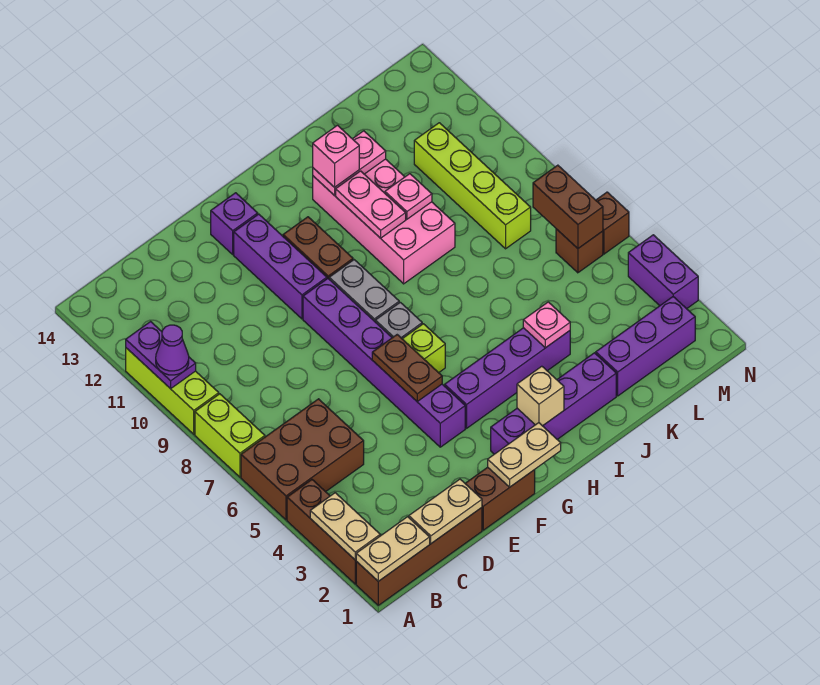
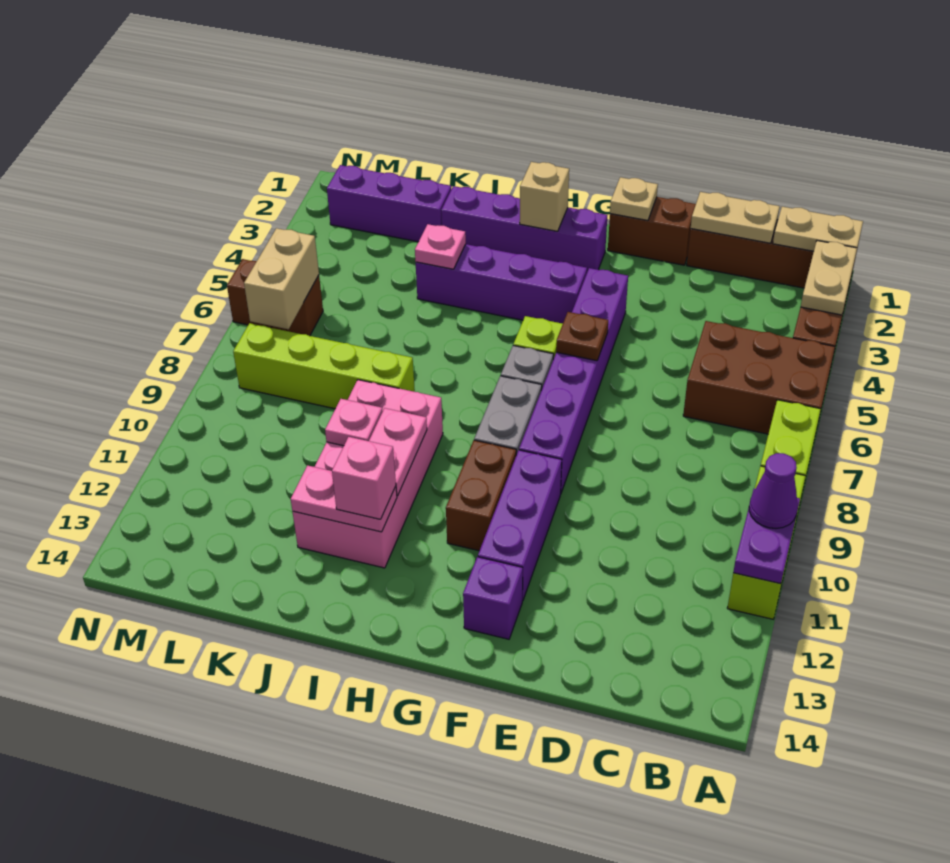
tan plate F1:G1 level 2 -> tan plate F1 level 2
brown plate F5:F6 level 2 -> brown plate F6 level 2
lime brick L8:L11 level 1 -> lime brick J8:M8 level 1
brown brick M6:M7 level 2 -> tan brick M6:M7 level 2
purple brick N3:N4 level 1 -> none

